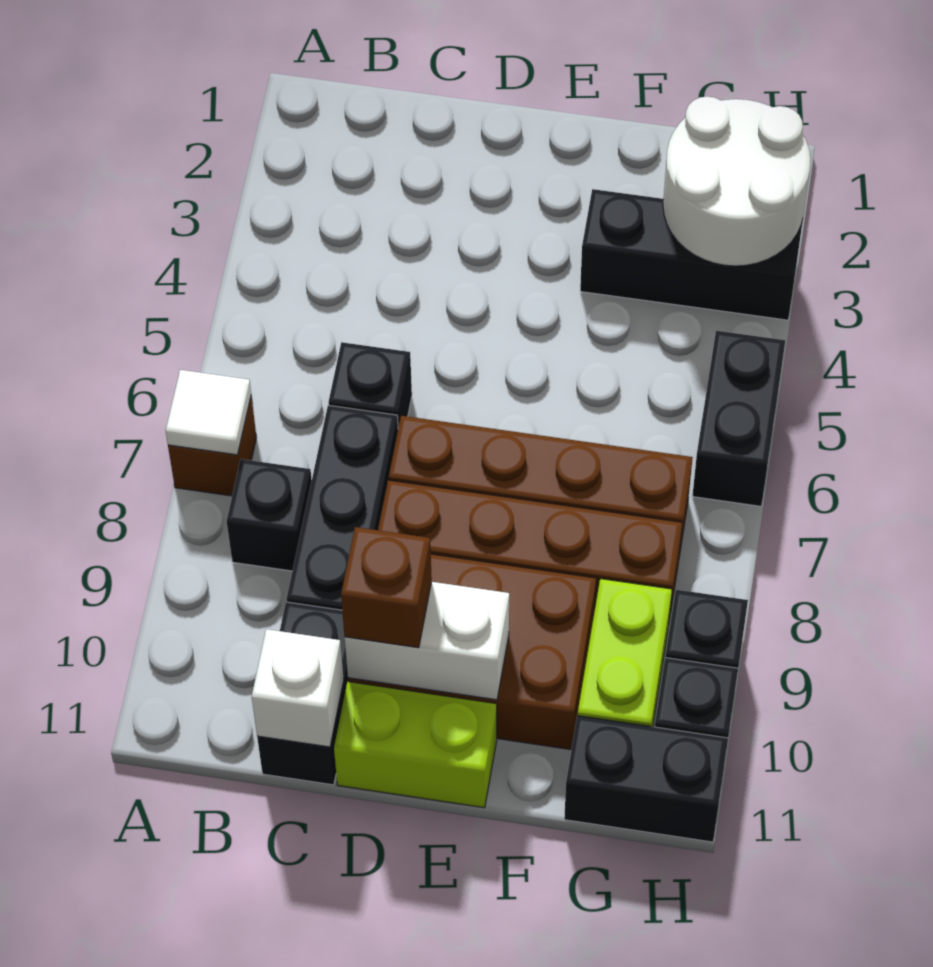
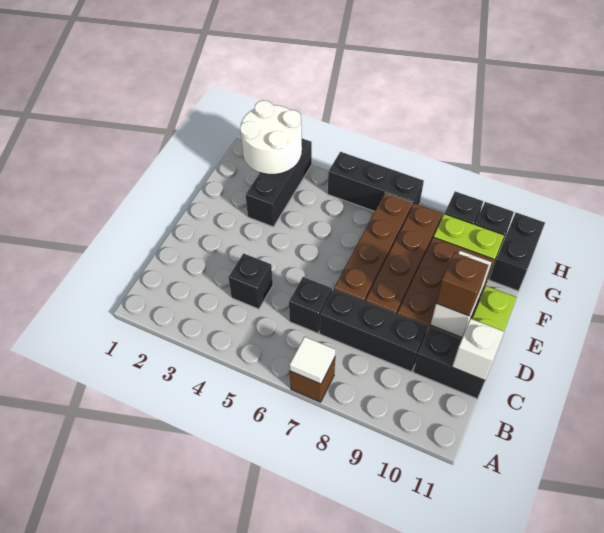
black brick B8 level 1 -> black brick C4 level 1
black brick H5:H6 level 1 -> black brick H5:H7 level 1

